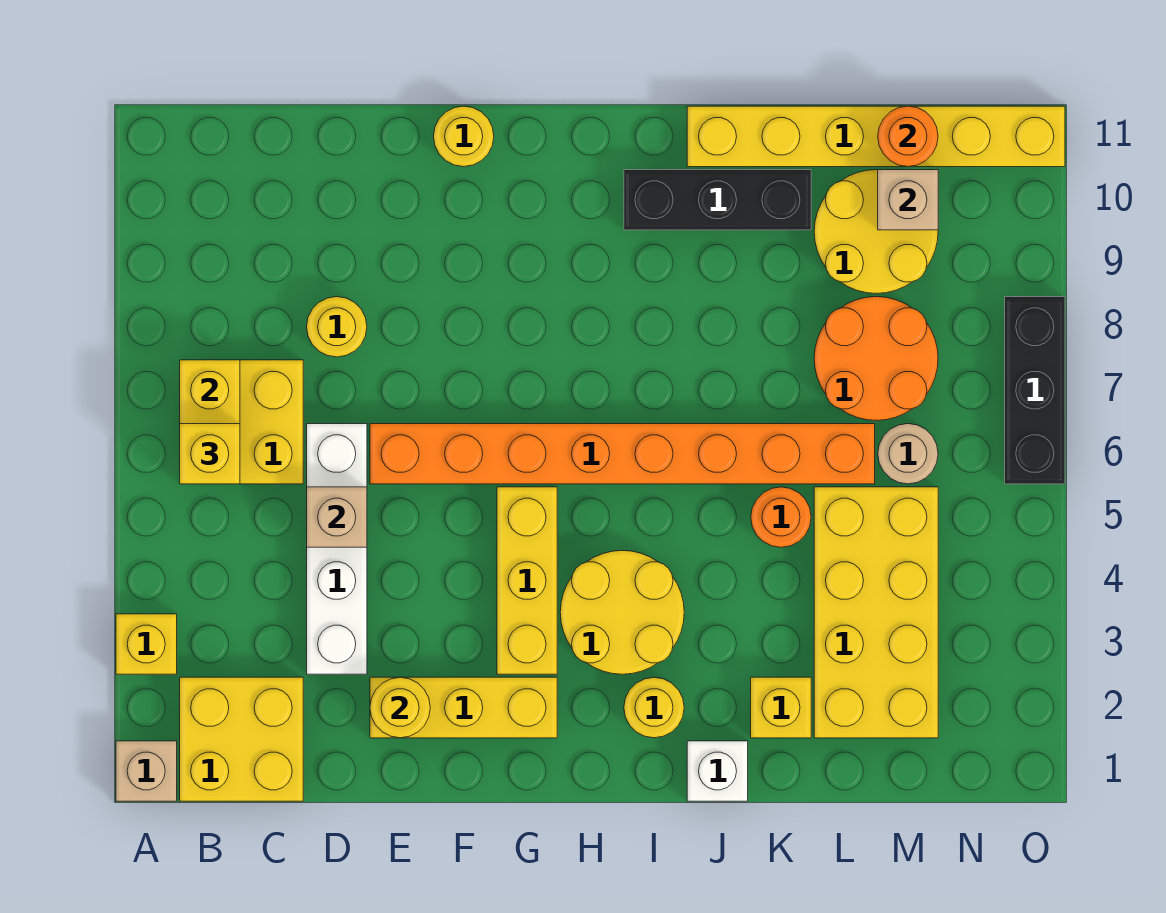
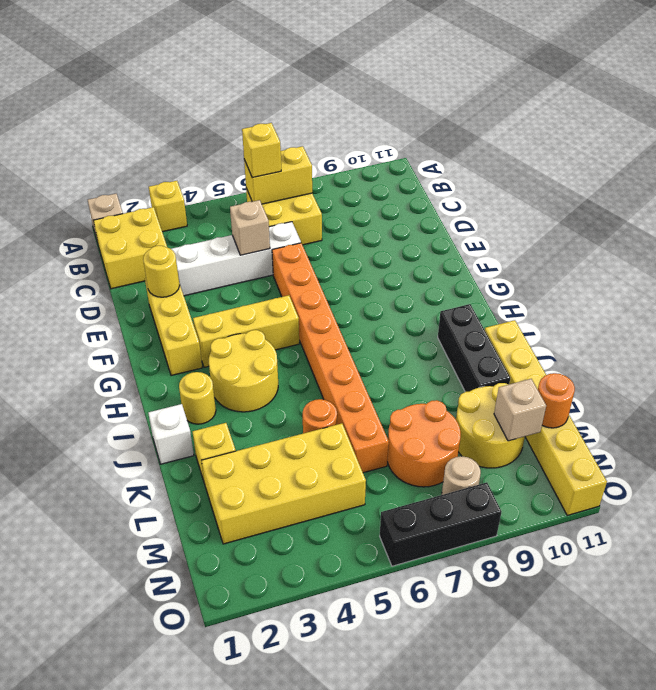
yellow round brick D8 level 1 -> none
yellow round brick F11 level 1 -> none
tan round brick M6 level 1 -> tan round brick N8 level 1

